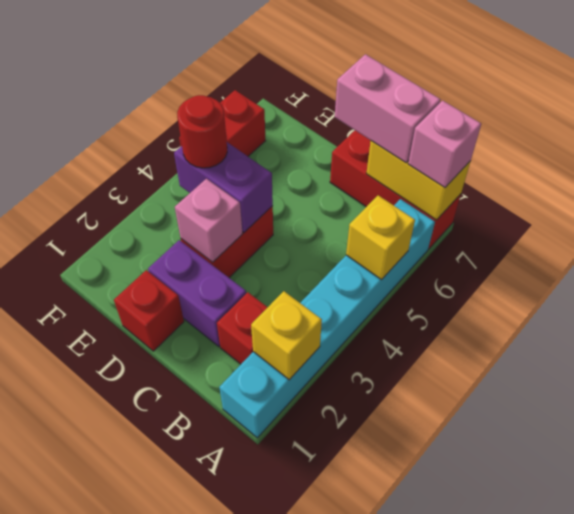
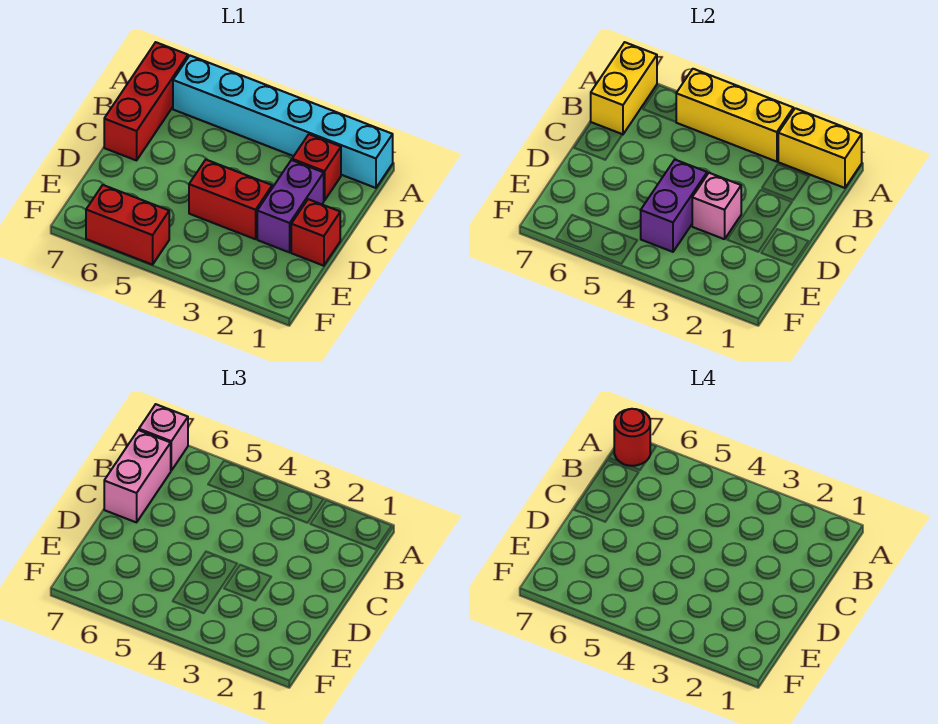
yellow brick A2 level 2 -> yellow brick A1:A2 level 2
yellow brick A5 level 2 -> yellow brick A3:A5 level 2
red round brick E4 level 3 -> red round brick A7 level 4

